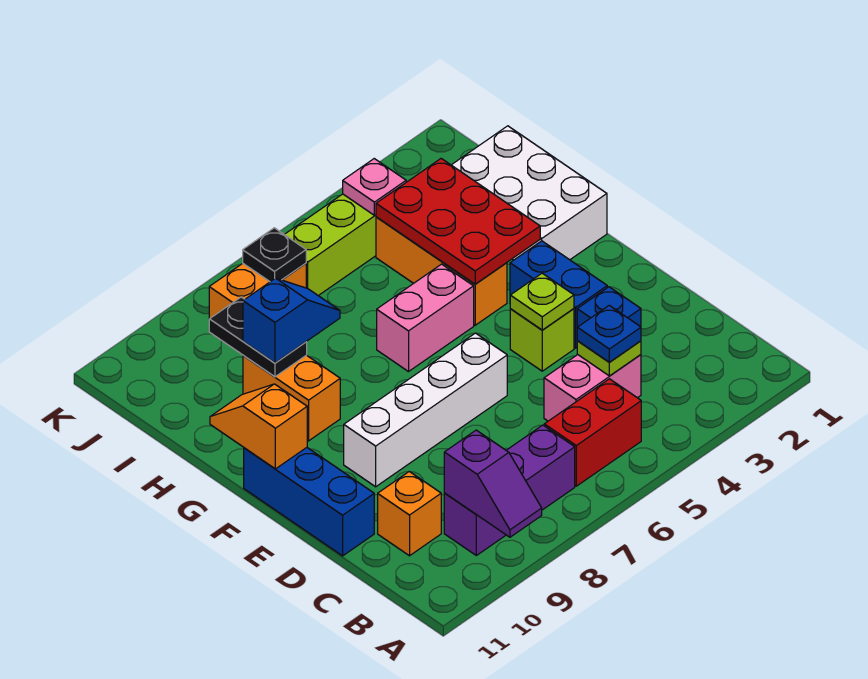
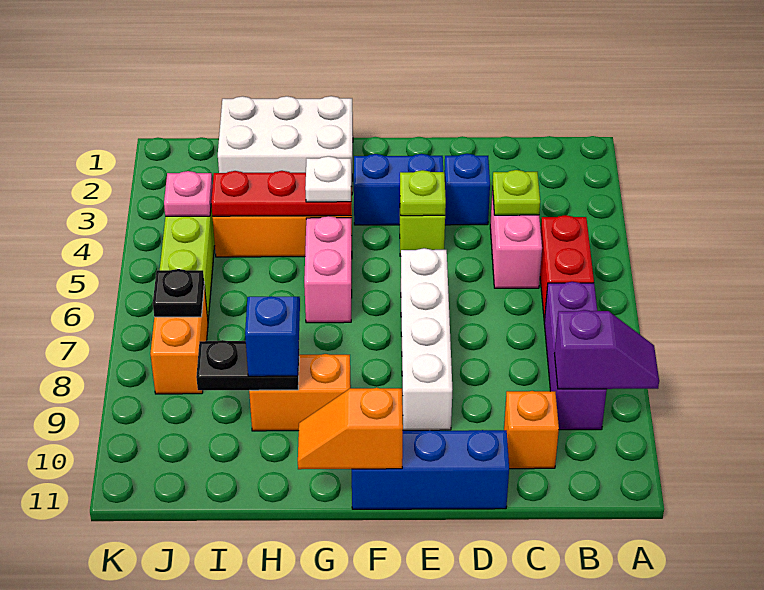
blue plate C4 level 3 -> none
red plate G3:I4 level 2 -> red plate G4:I4 level 2
none -> white plate G4 level 3

